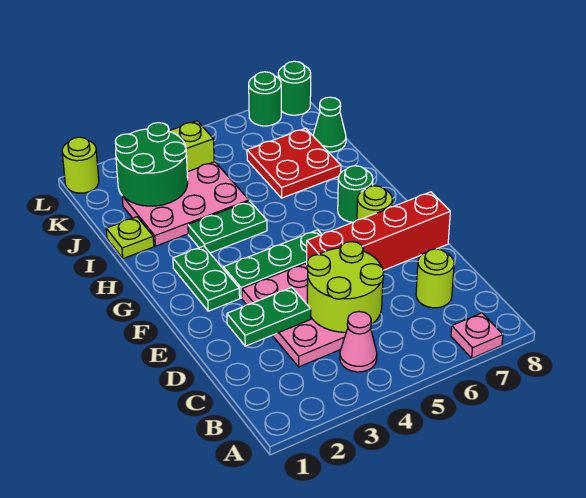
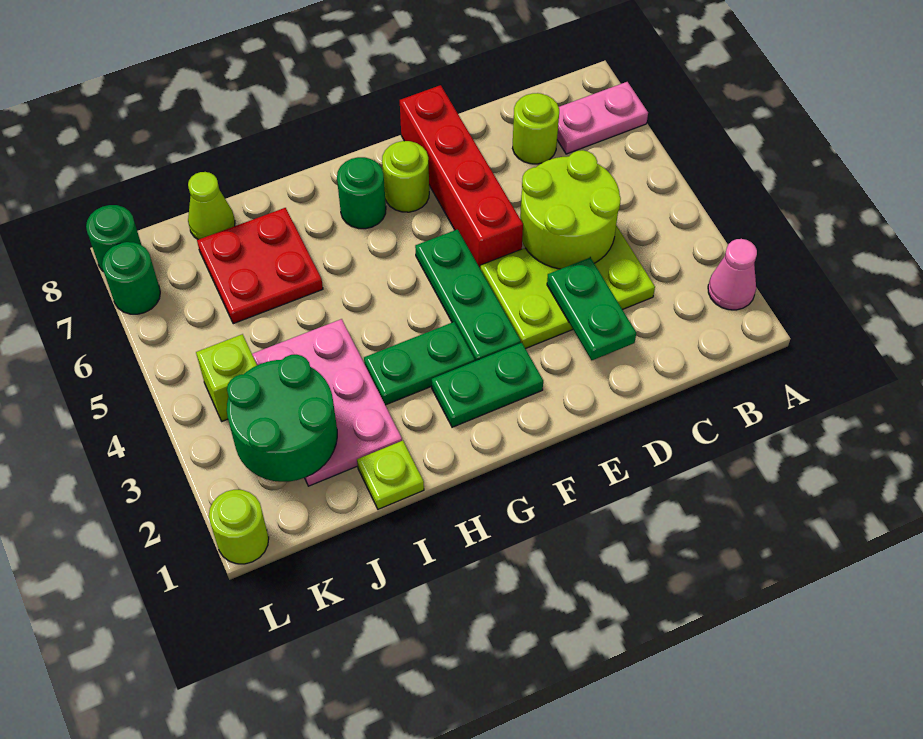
pink plate A7 level 1 -> pink plate A7:B7 level 1
pink cone B4 level 1 -> pink cone A2 level 1
pink plate C3:E4 level 1 -> lime plate C3:E4 level 1
green plate H3:H4 level 1 -> green plate G3:H3 level 1
green cone J8 level 1 -> lime cone J8 level 1

